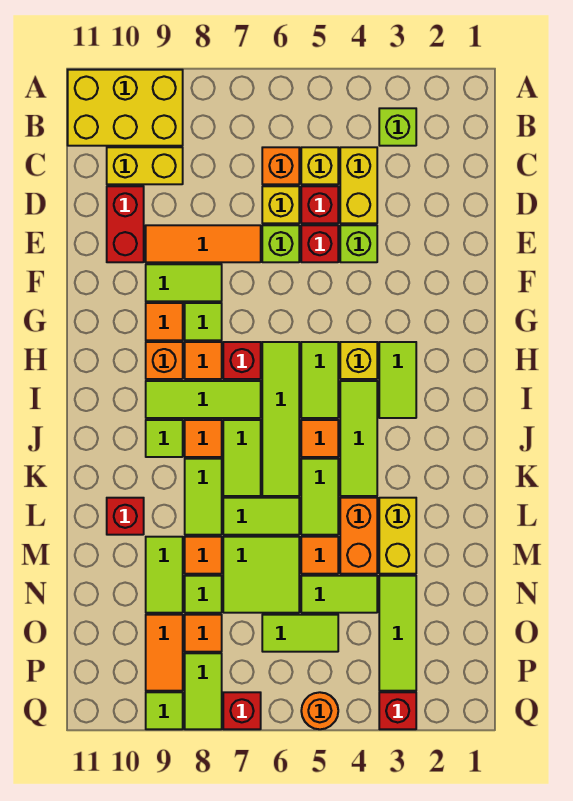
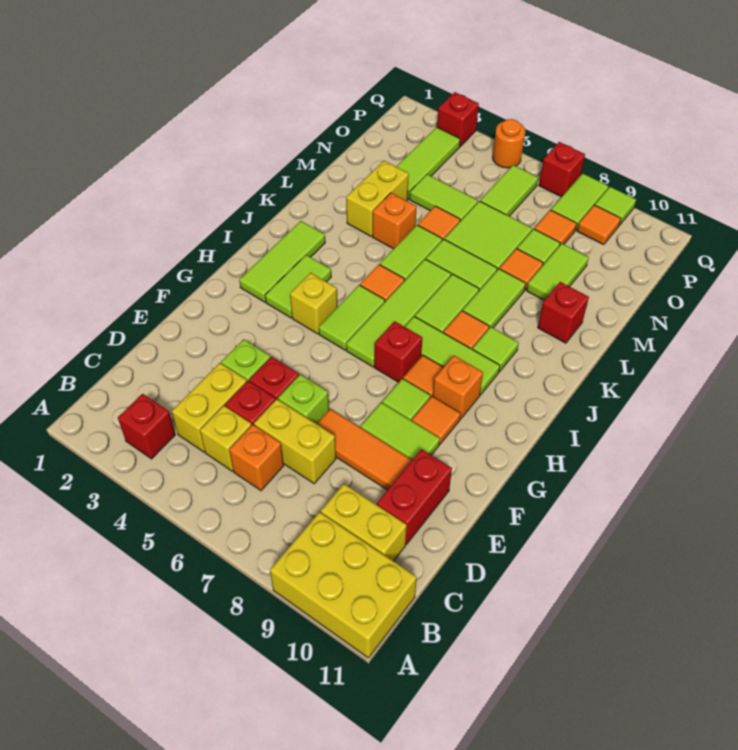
lime brick B3 level 1 -> red brick B3 level 1
yellow brick D6 level 1 -> yellow brick D6:D7 level 1
lime tile I4:K4 level 1 -> lime tile H2:J2 level 1
orange brick L4:M4 level 1 -> orange brick L4 level 1
lime tile O5:O6 level 1 -> lime tile O6:P6 level 1
orange tile O9:P9 level 1 -> orange tile P9 level 1

